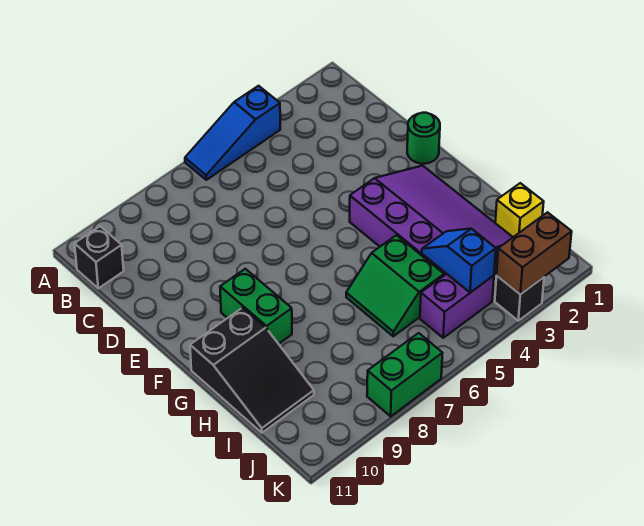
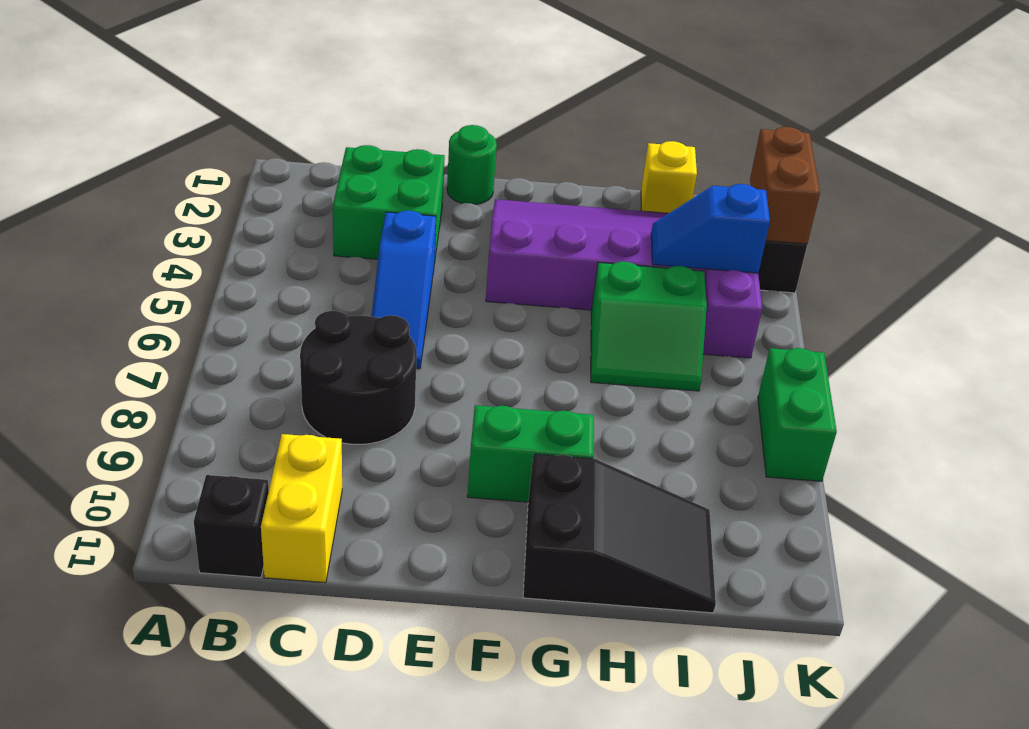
blue slope A4:A6 level 1 top 4 -> blue slope D4:D6 level 1 top 4
none -> green brick C2:D3 level 1
none -> black round brick C7:D8 level 1
none -> yellow brick C10:C11 level 1

